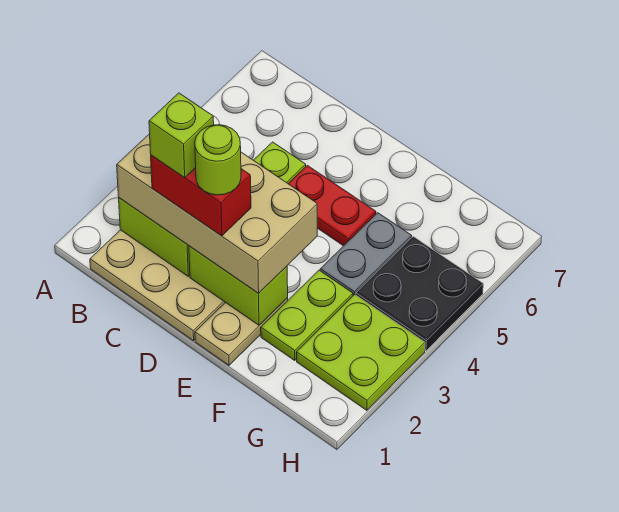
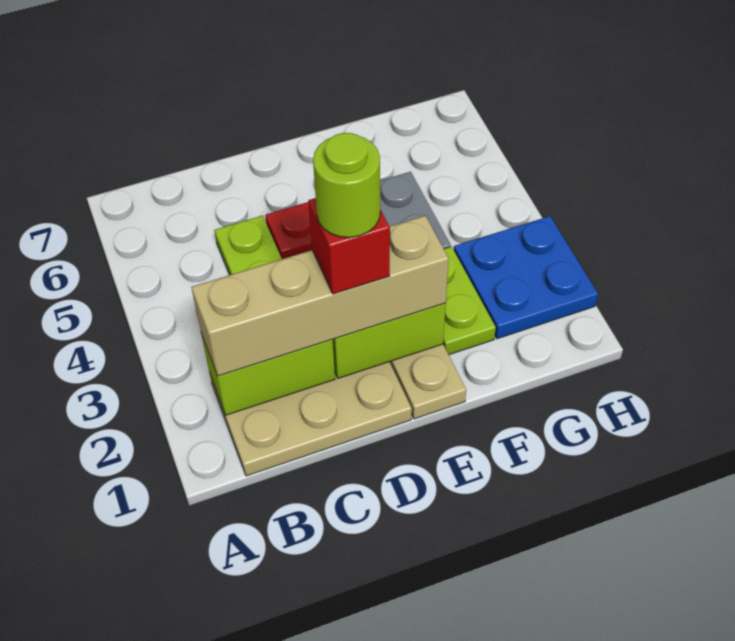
tan brick B2:E3 level 3 -> tan brick B2:E2 level 3
red brick C2:D2 level 4 -> red brick D2 level 4
lime brick C2 level 5 -> none
lime plate G2:H3 level 1 -> blue plate G2:H3 level 1
black plate G4:H5 level 1 -> none

